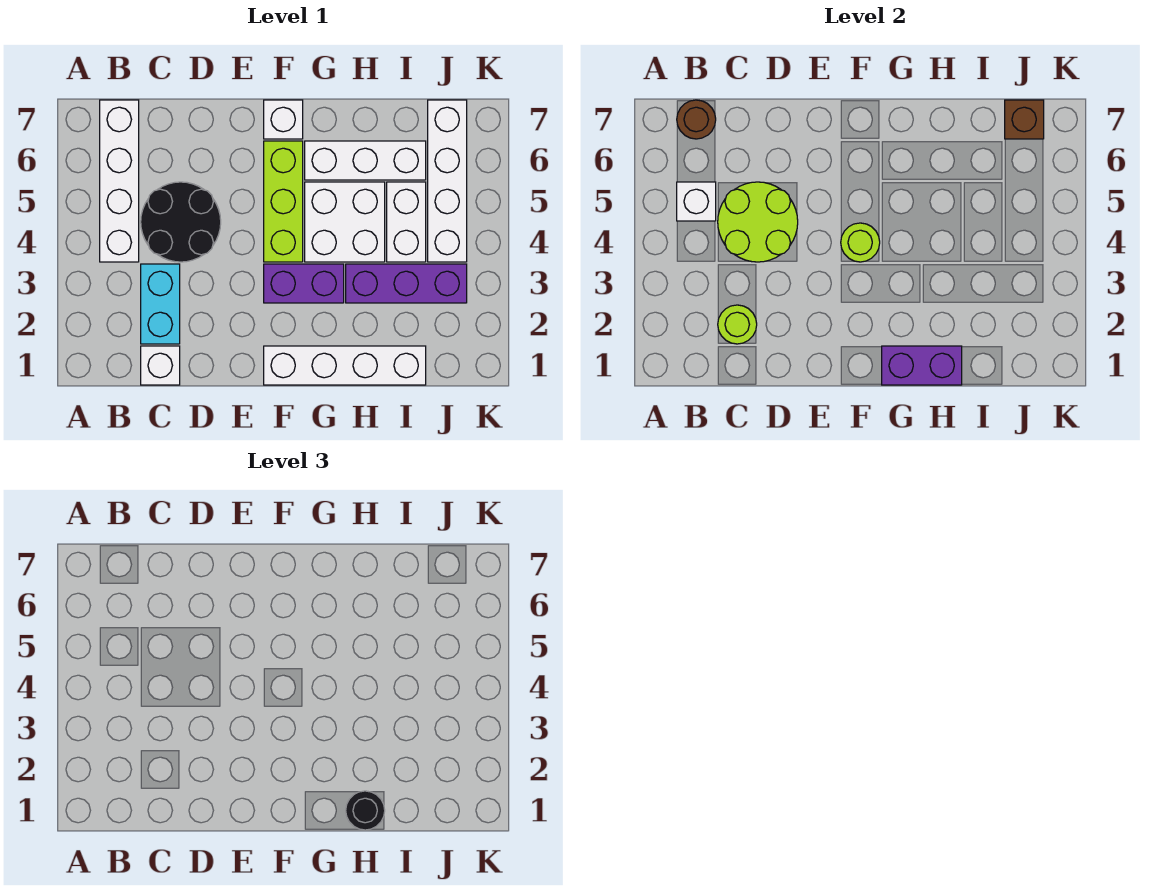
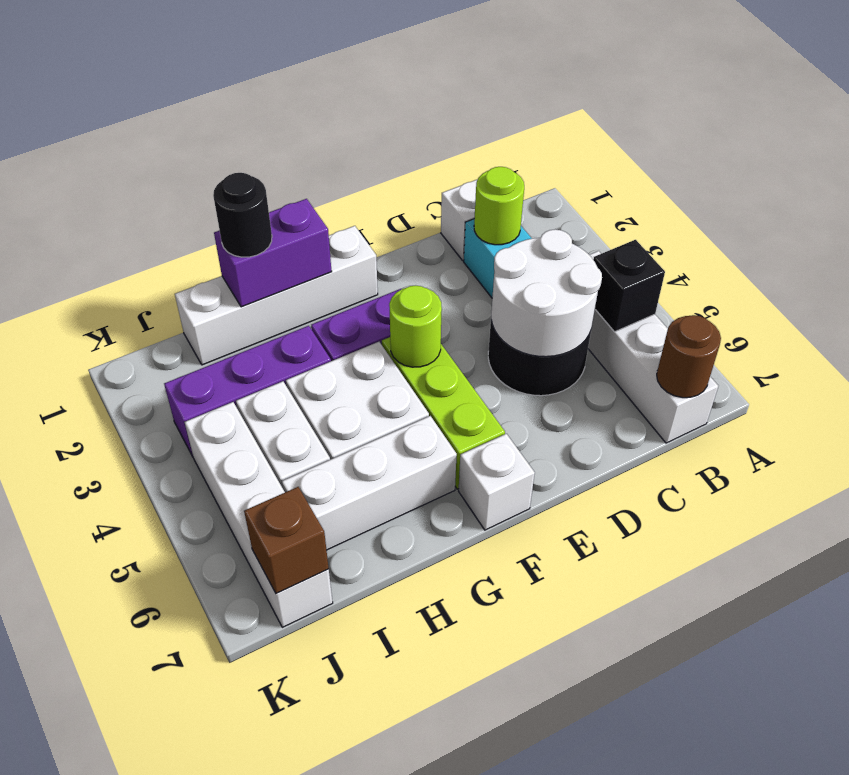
white brick B5 level 2 -> black brick B5 level 2
lime round brick C4:D5 level 2 -> white round brick C4:D5 level 2

